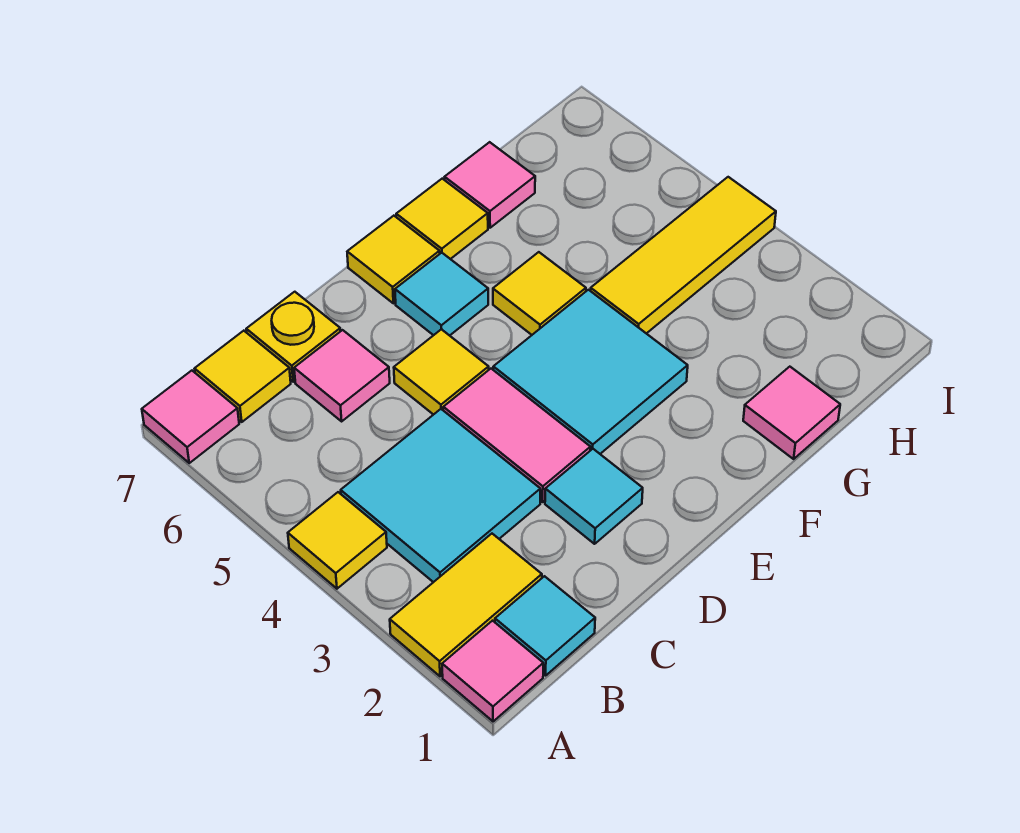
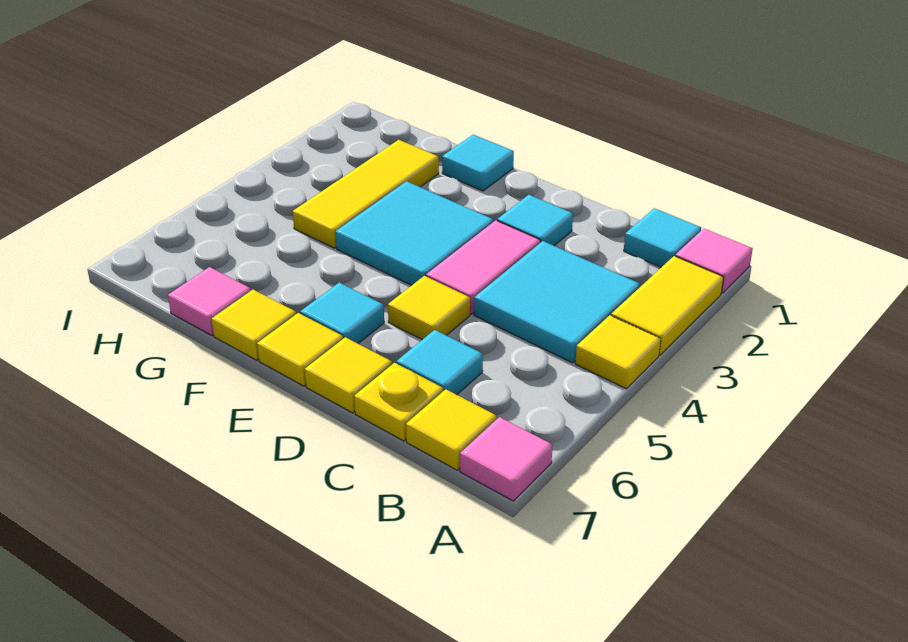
yellow tile A2:B2 level 1 -> yellow tile A2:A3 level 1
pink tile C6 level 1 -> cyan tile C6 level 1
none -> cyan tile F1 level 1
yellow tile F5 level 1 -> yellow tile D7 level 1
pink tile G1 level 1 -> none
yellow tile G4:I4 level 1 -> yellow tile G2:G4 level 1

